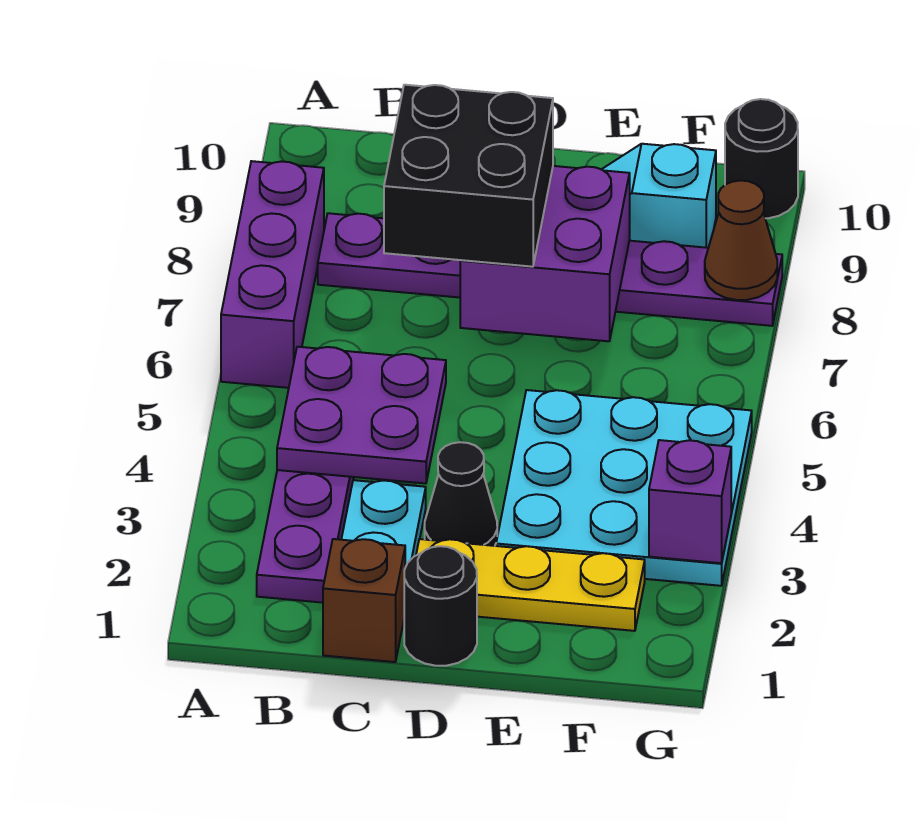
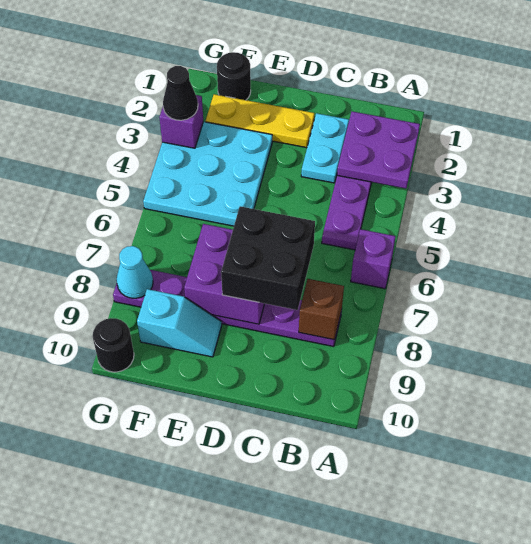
purple brick A6:A8 level 1 -> purple brick A6 level 1
purple plate B4:C5 level 2 -> purple plate A2:B3 level 2
brown brick C1 level 1 -> brown brick B8 level 2
black round brick D1 level 1 -> black round brick F1 level 1
black cone D3 level 1 -> black cone G3 level 3
brown cone G8 level 2 -> cyan cone G8 level 2

